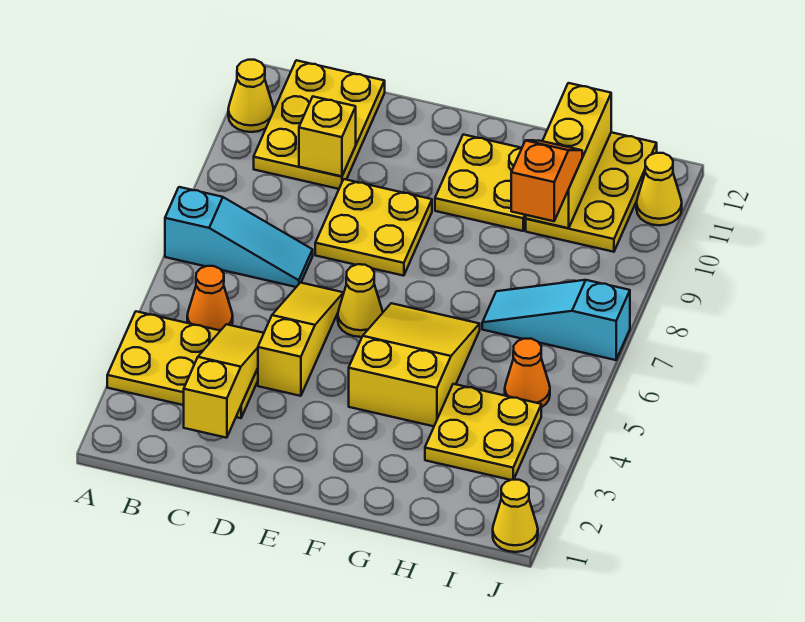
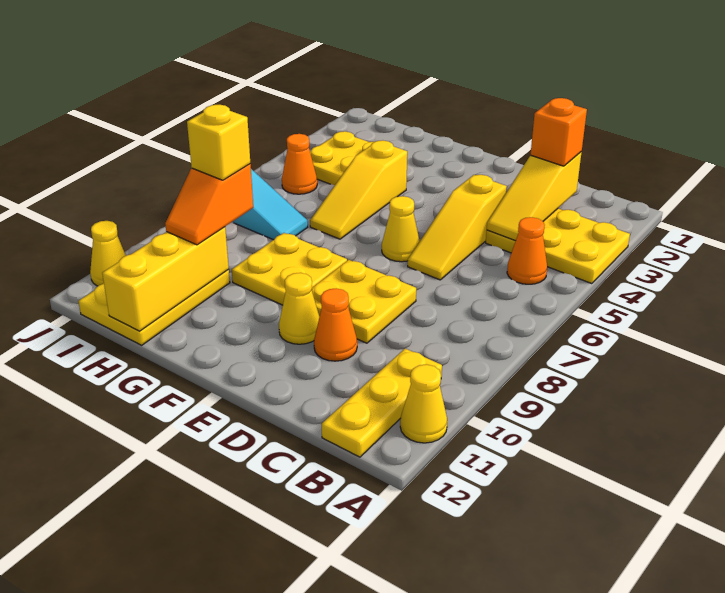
cyan slope A7:C7 level 1 top A -> none
yellow plate B10:C12 level 1 -> yellow plate B10:B12 level 1
none -> orange brick C2 level 3
yellow brick C10 level 2 -> yellow brick H9 level 4
none -> orange cone D10 level 1
yellow slope F4:G6 level 1 top 4 -> yellow slope G4:G6 level 1 top 4
yellow plate F10:G11 level 1 -> yellow plate F8:G9 level 1
yellow cone J1 level 1 -> yellow cone E10 level 1

